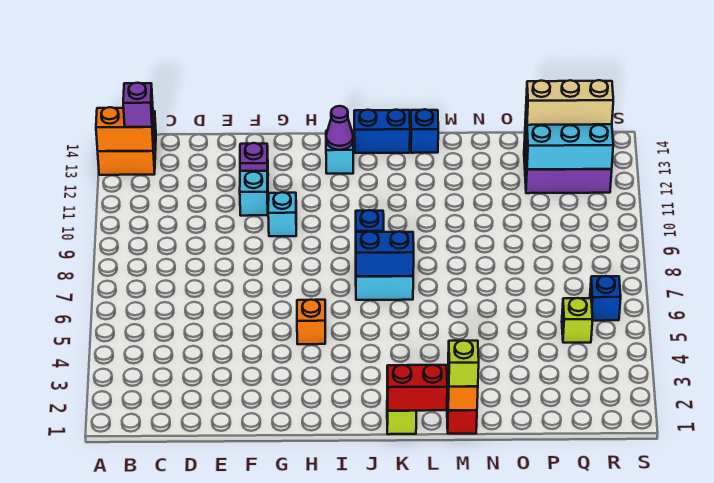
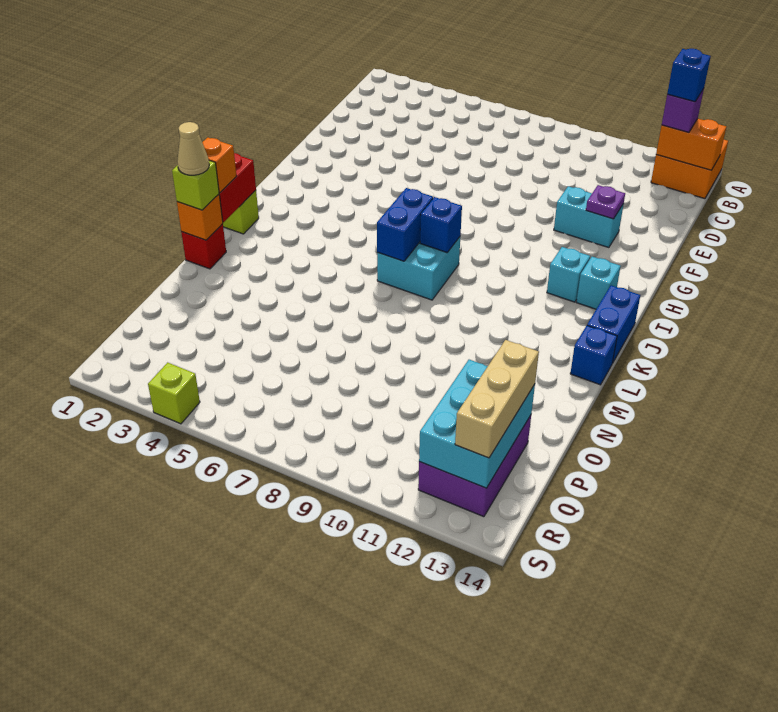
orange brick A13:B13 level 2 -> orange brick B13:B14 level 2
cyan brick G10 level 1 -> cyan brick I12 level 1
orange brick H5 level 1 -> orange brick L1 level 3
purple cone I13 level 2 -> none
none -> tan cone M1 level 4
lime brick Q5 level 1 -> lime brick S4 level 1
blue brick R6 level 1 -> blue brick B13 level 4

